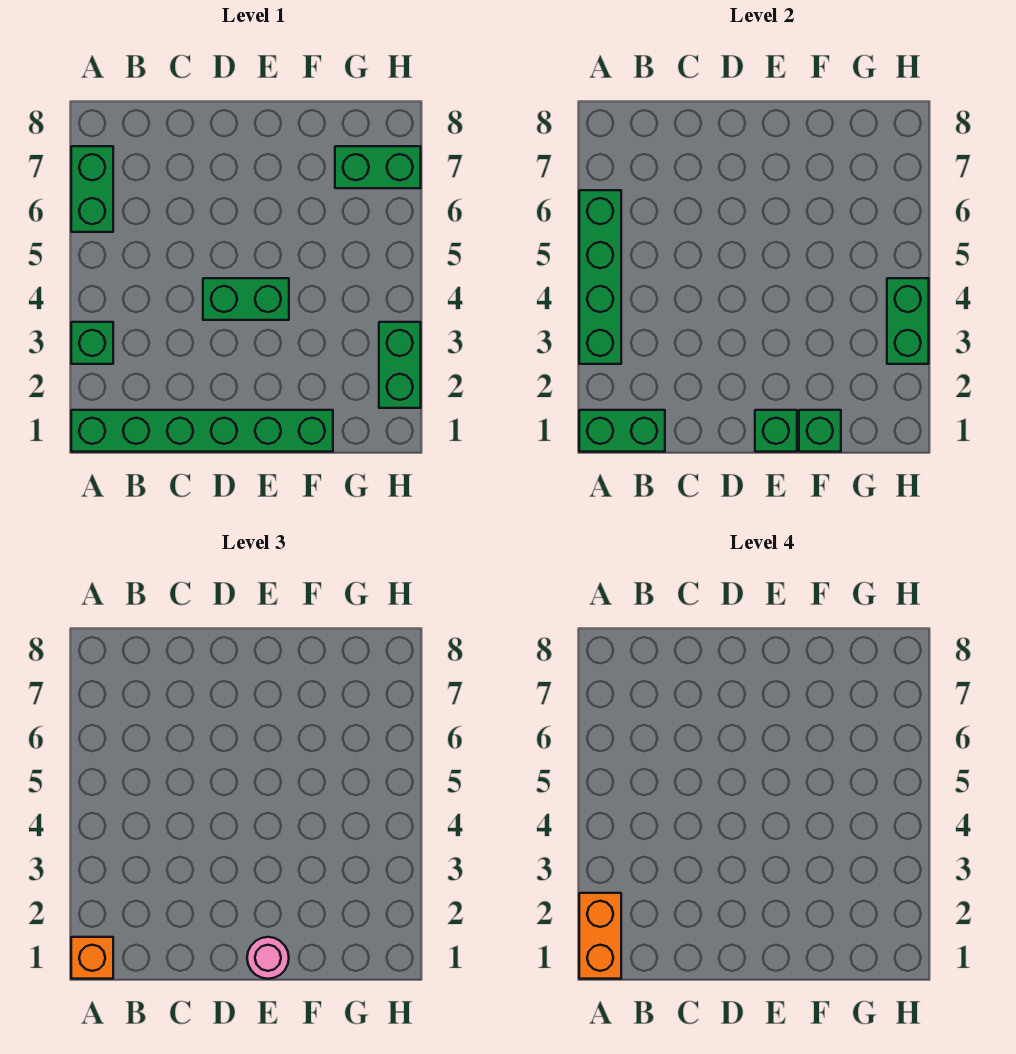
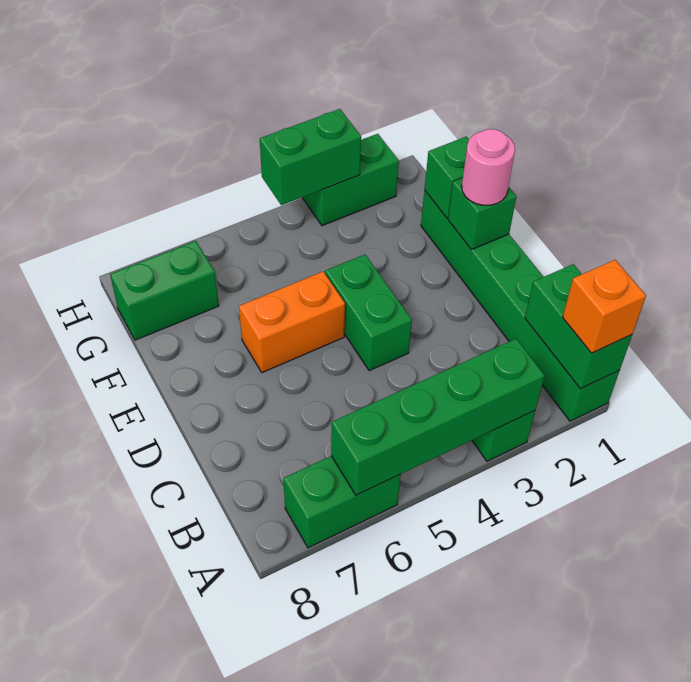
orange brick A1:A2 level 4 -> orange brick E5:E6 level 1
green brick G7:H7 level 1 -> green brick G7:G8 level 1

